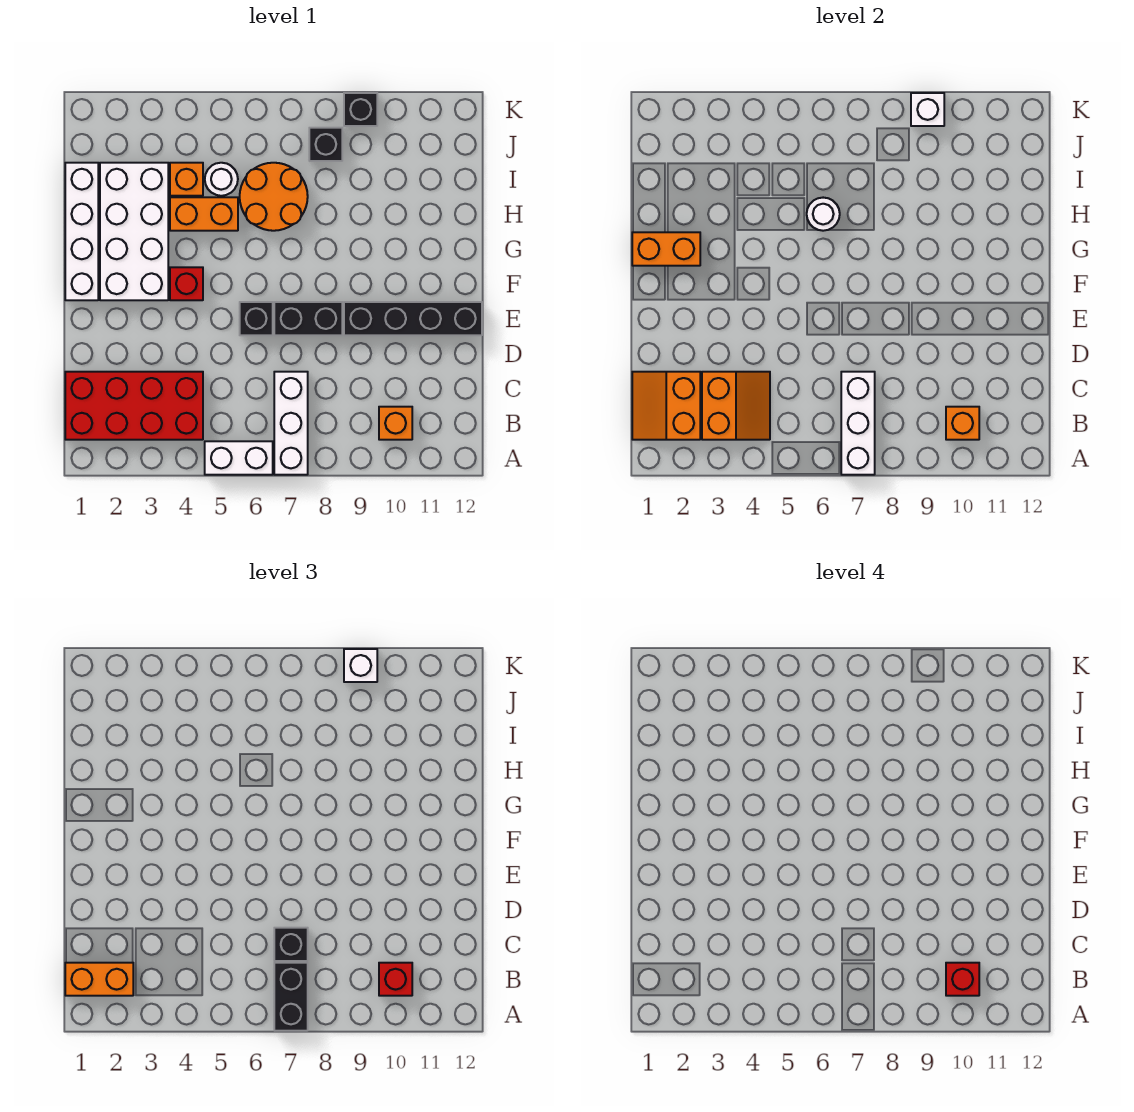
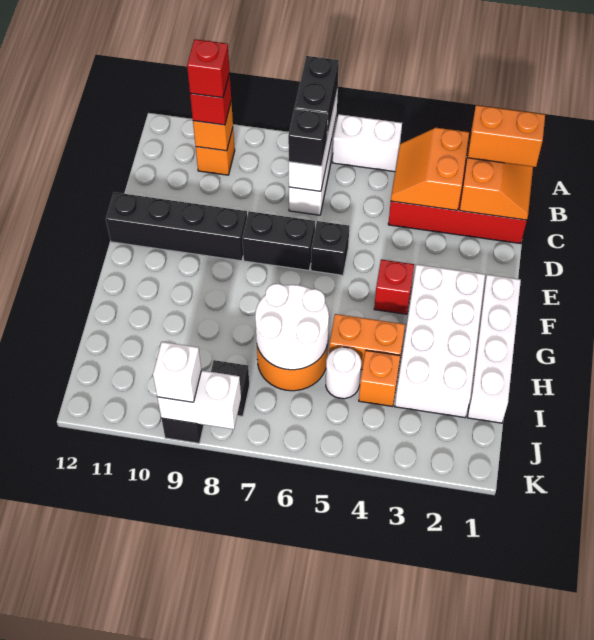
orange brick G1:G2 level 2 -> none
white round brick H6 level 2 -> white round brick H6:I7 level 2
white brick K9 level 2 -> white brick K8:K9 level 2

